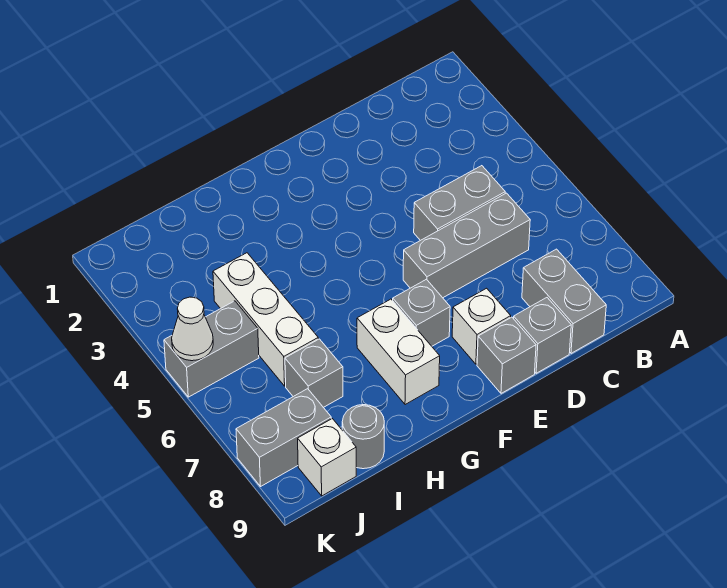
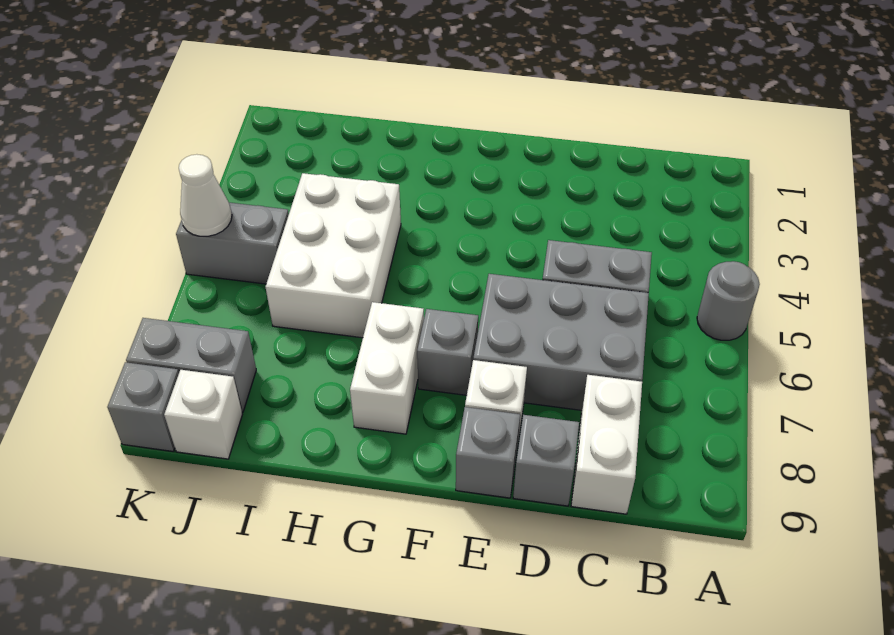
grey brick C6:E6 level 1 -> grey brick C6:E7 level 1
grey brick C8:C9 level 1 -> white brick C8:C9 level 1
white brick I4:I6 level 1 -> white brick H4:I6 level 1
grey brick I7 level 1 -> grey brick K9 level 1
grey round brick I9 level 1 -> grey round brick A5 level 1

